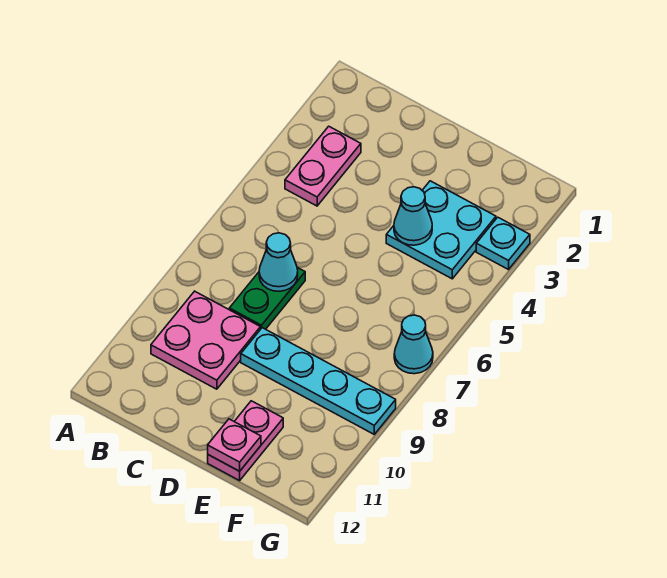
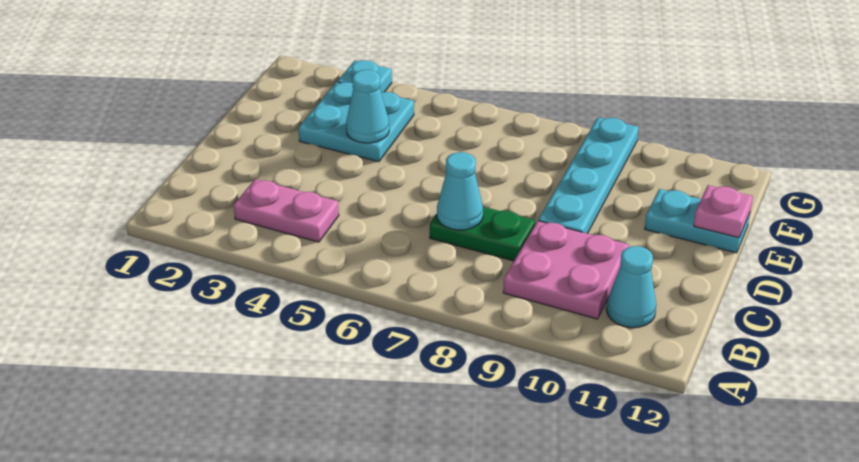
pink plate E11:E12 level 1 -> cyan plate E11:E12 level 1
cyan cone G7 level 1 -> cyan cone B11 level 1

